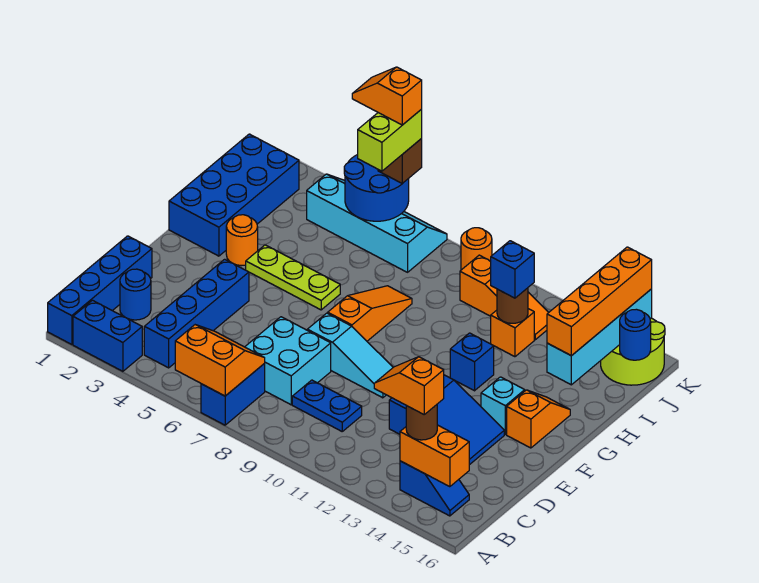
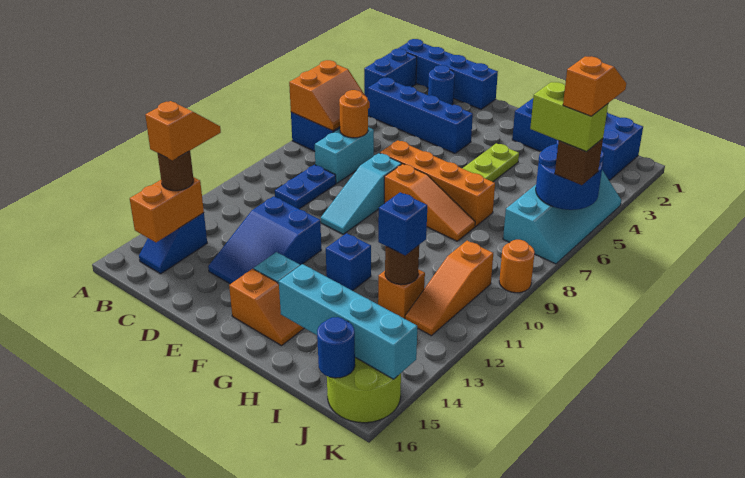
cyan brick C7:D8 level 1 -> cyan brick C7:C8 level 1
orange round brick G3 level 1 -> orange round brick C7 level 2
orange brick H15:K15 level 3 -> orange brick E7:H7 level 1

